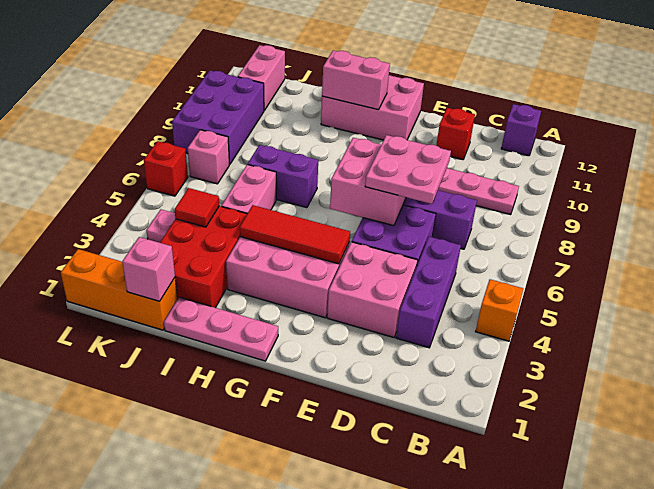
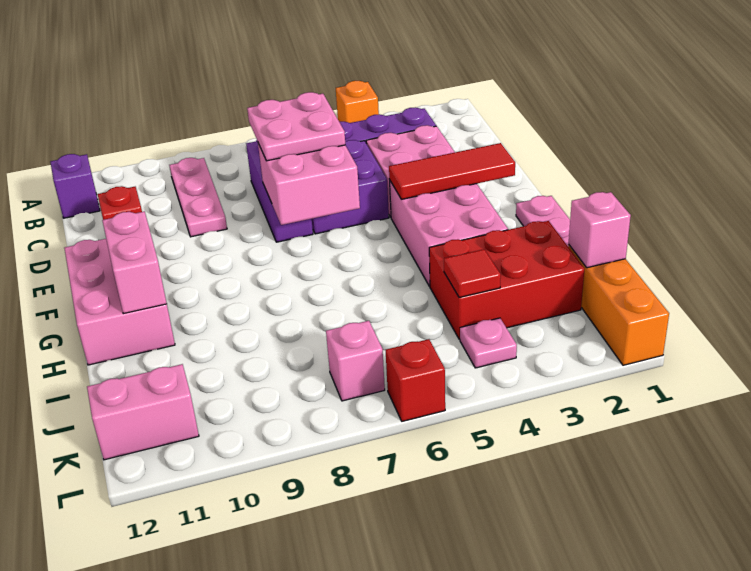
red tile F4:H4 level 2 -> red tile F2:F4 level 2
purple brick H7:I7 level 1 -> none
pink brick I5:I6 level 1 -> none
purple brick K8:L10 level 1 -> none

